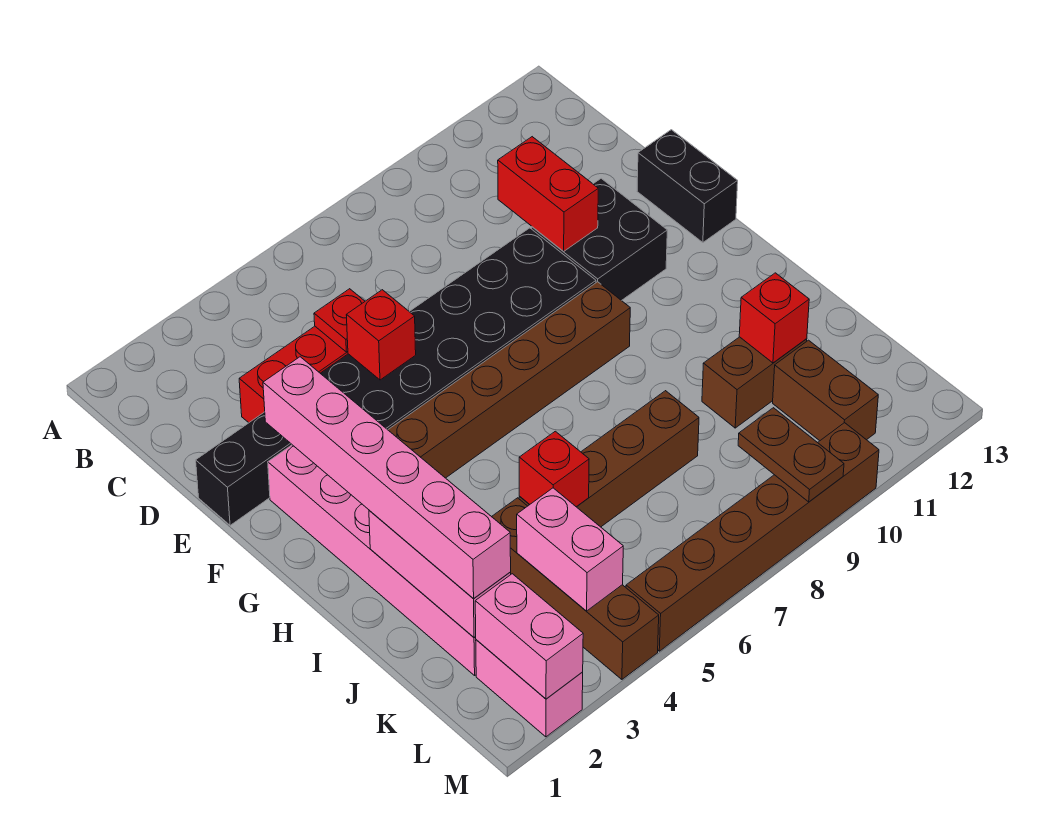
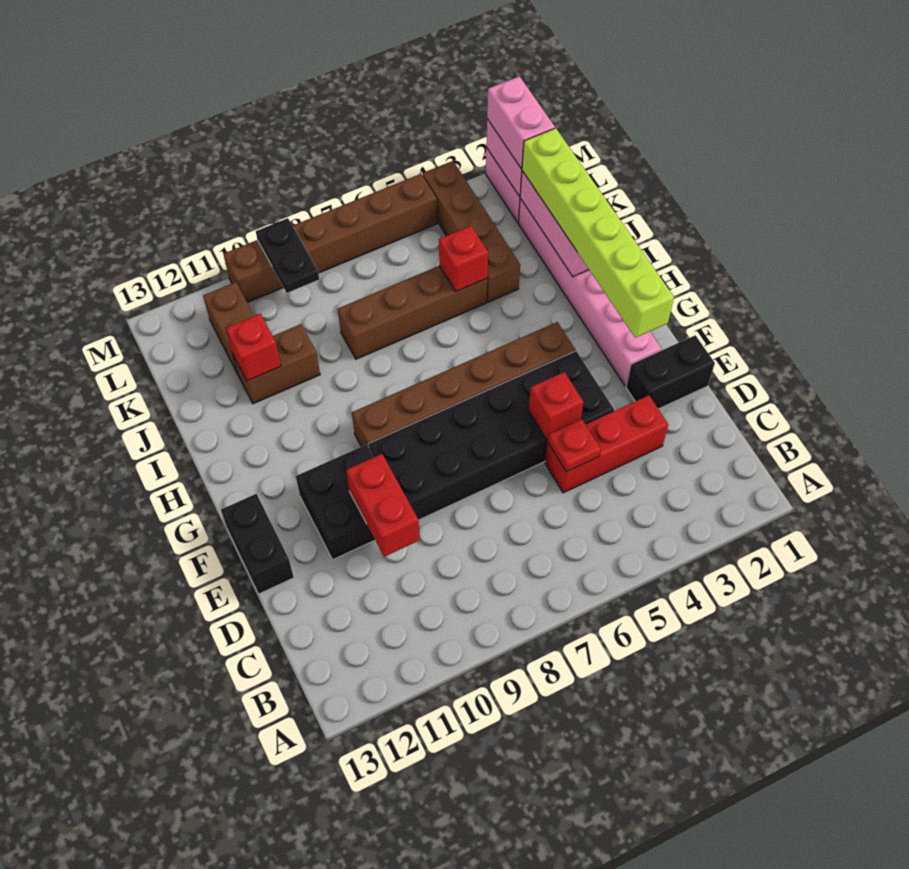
pink brick F2:K2 level 3 -> lime brick F2:K2 level 3
pink brick K4:L4 level 2 -> pink brick L2:M2 level 3
brown plate L9:M9 level 2 -> black plate L9:M9 level 2

